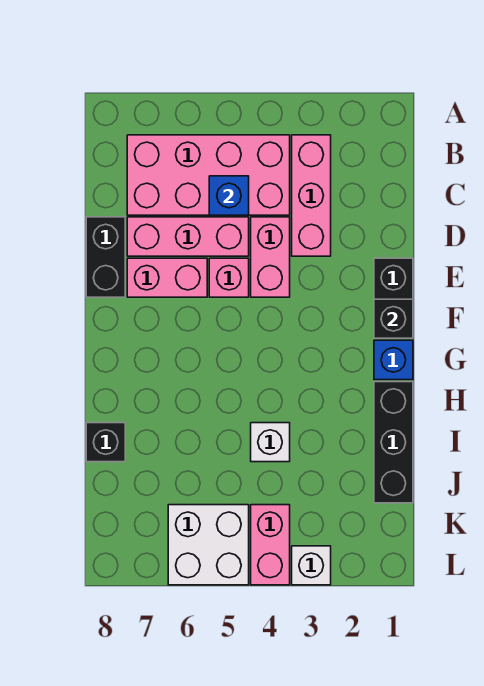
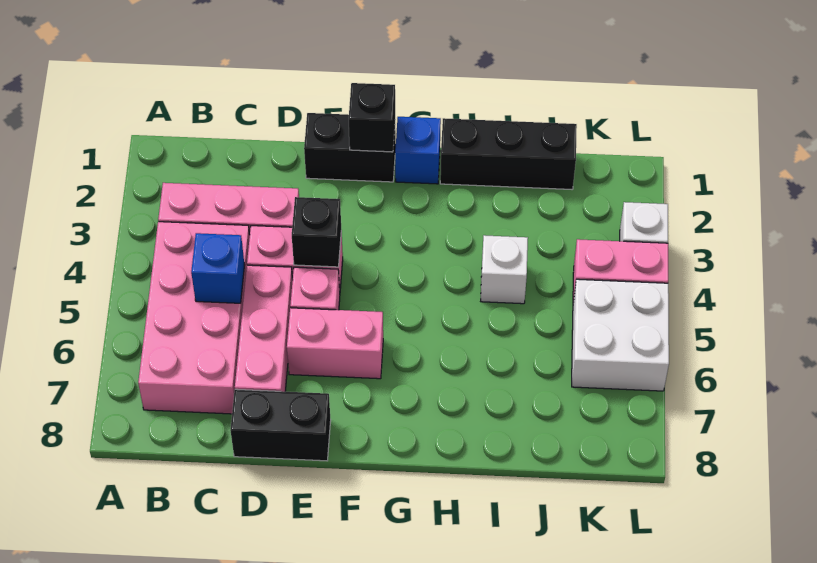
pink brick E6:E7 level 1 -> pink brick E6:F6 level 1
black brick I8 level 1 -> black brick E4 level 2

